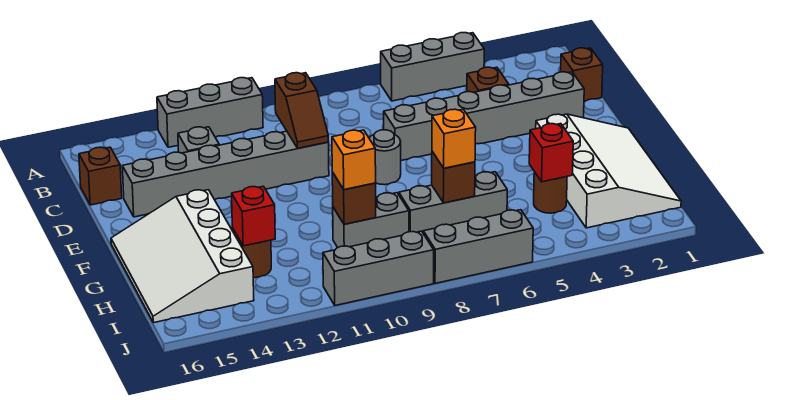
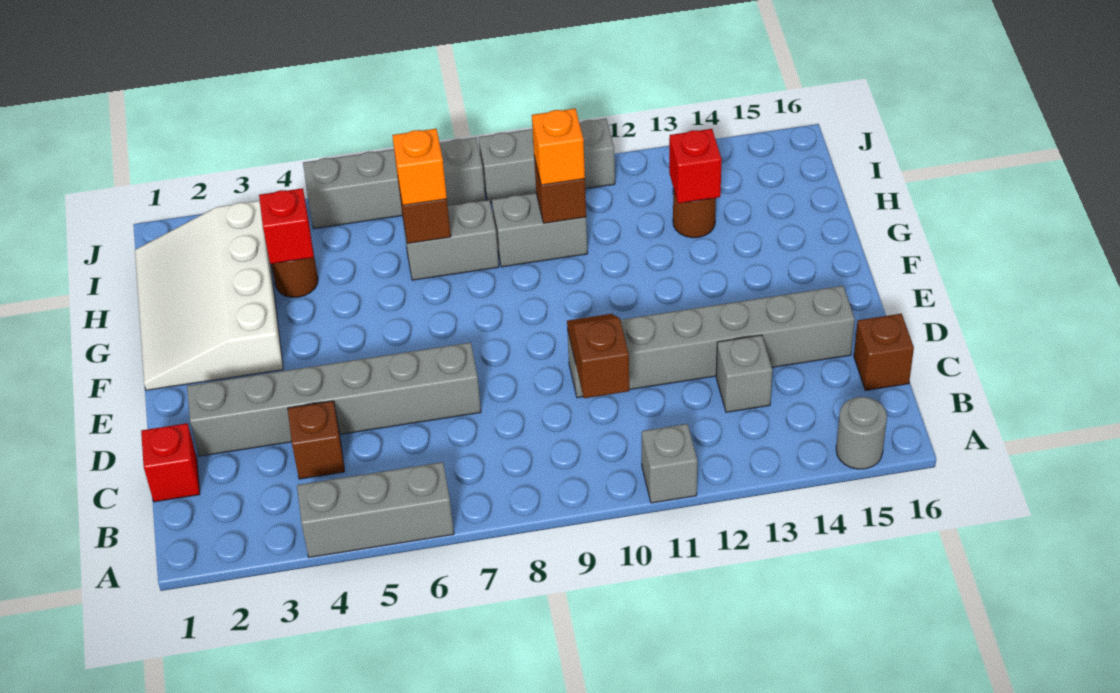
grey brick A11:A13 level 1 -> grey brick A11 level 1
brown brick C1 level 1 -> red brick C1 level 1
grey round brick E8 level 1 -> grey round brick A15 level 1
white slope F14:I16 level 1 top 14 -> none
grey brick H6:H8 level 1 -> grey brick H7:H8 level 1
grey brick J6:J8 level 1 -> grey brick J5:J8 level 1

